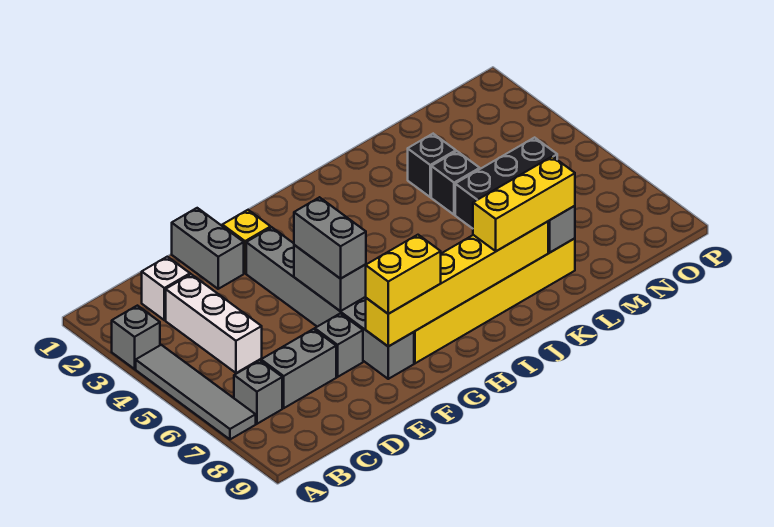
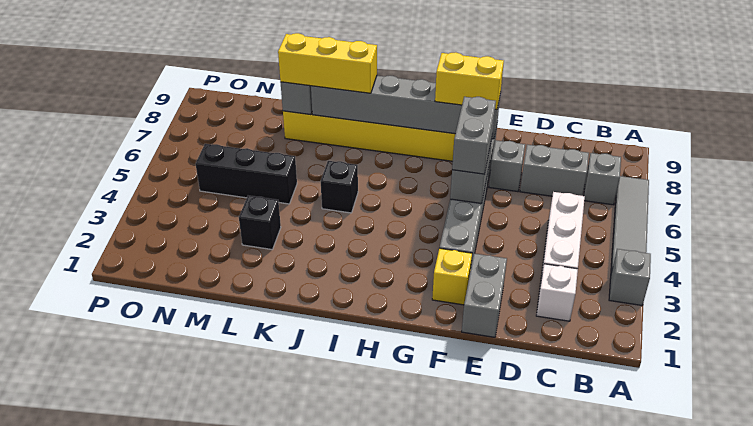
yellow brick F8:K8 level 2 -> grey brick F8:K8 level 2
black brick L4 level 1 -> black brick J5 level 1

